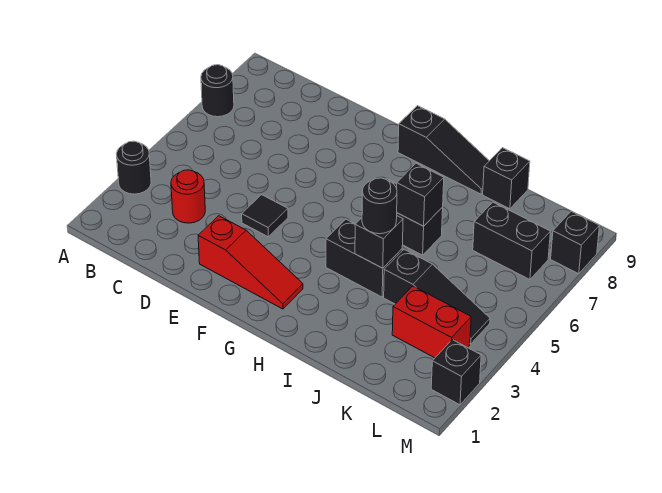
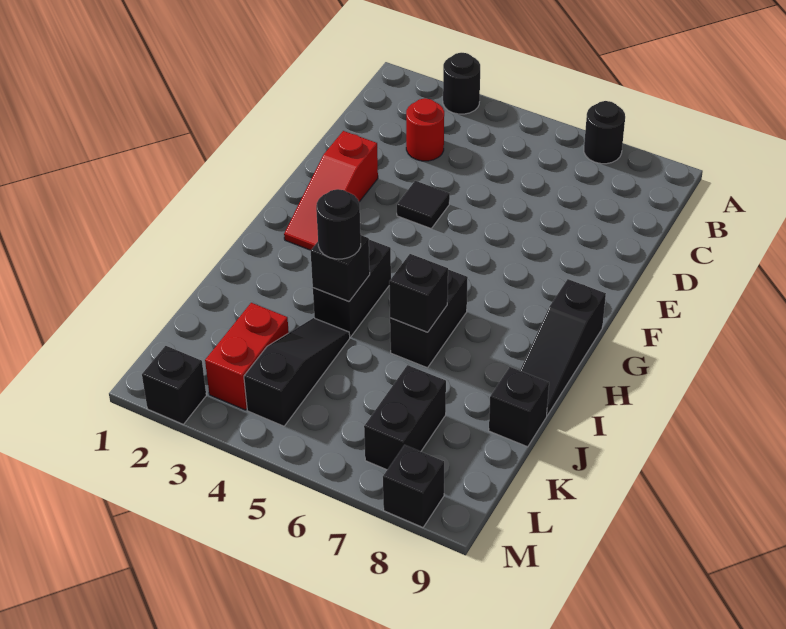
black slope J4:L4 level 1 top J -> black slope J4:L4 level 1 top L

